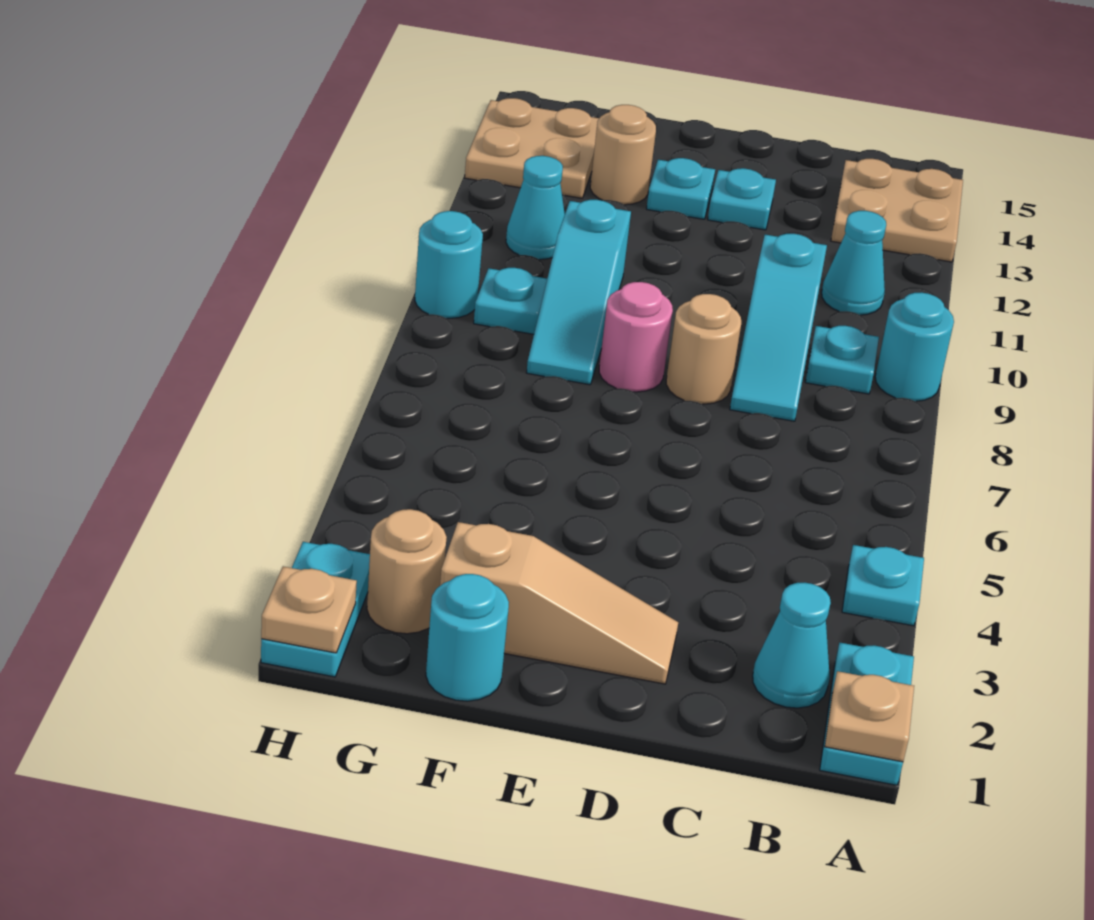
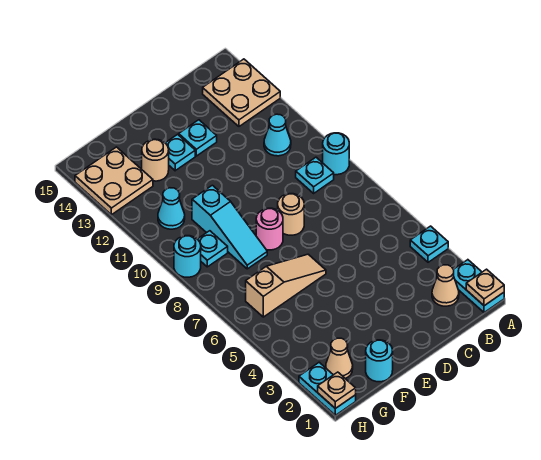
cyan cone B2 level 1 -> tan cone B2 level 1
cyan slope C8:C10 level 1 top 10 -> none
tan slope D2:F2 level 1 top F -> tan slope E6:G6 level 1 top G
tan round brick G2 level 1 -> tan cone G2 level 1

